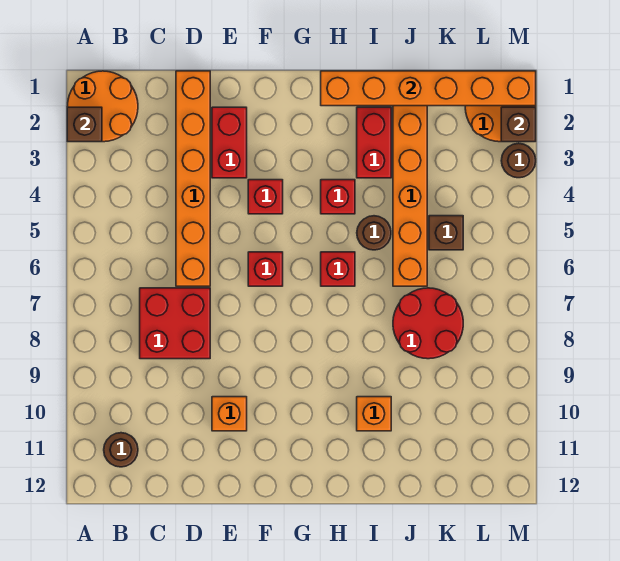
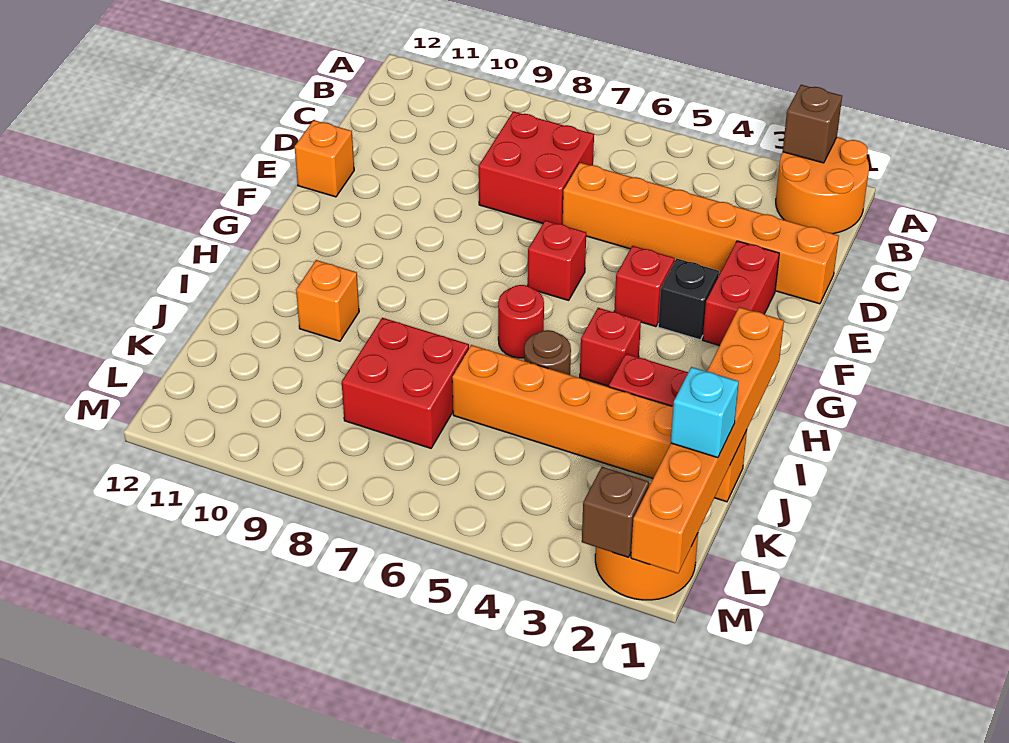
brown round brick B11 level 1 -> none
red brick E2:E3 level 1 -> red brick E2:F2 level 1
orange brick E10 level 1 -> orange brick E12 level 1
none -> black brick F3 level 1
red brick H6 level 1 -> red round brick H6 level 1
red round brick J7:K8 level 1 -> red brick J7:K8 level 1
none -> cyan brick K1 level 3
brown brick K5 level 1 -> none
brown round brick M3 level 1 -> none

